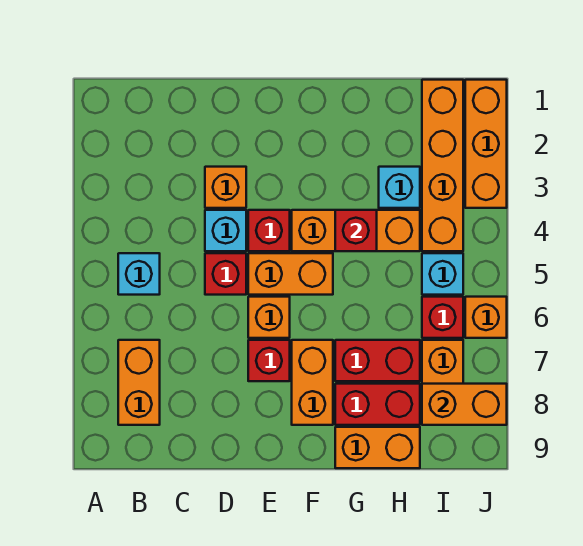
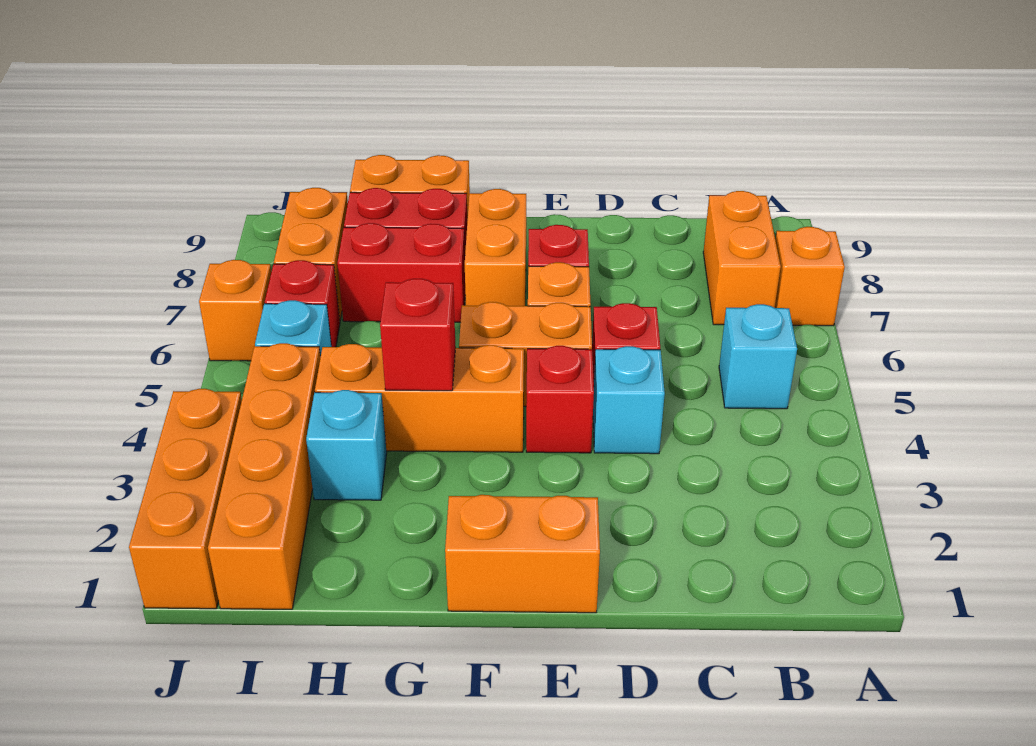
orange brick D3 level 1 -> orange brick A7 level 1
orange brick I8:J8 level 2 -> orange brick E1:F1 level 1

